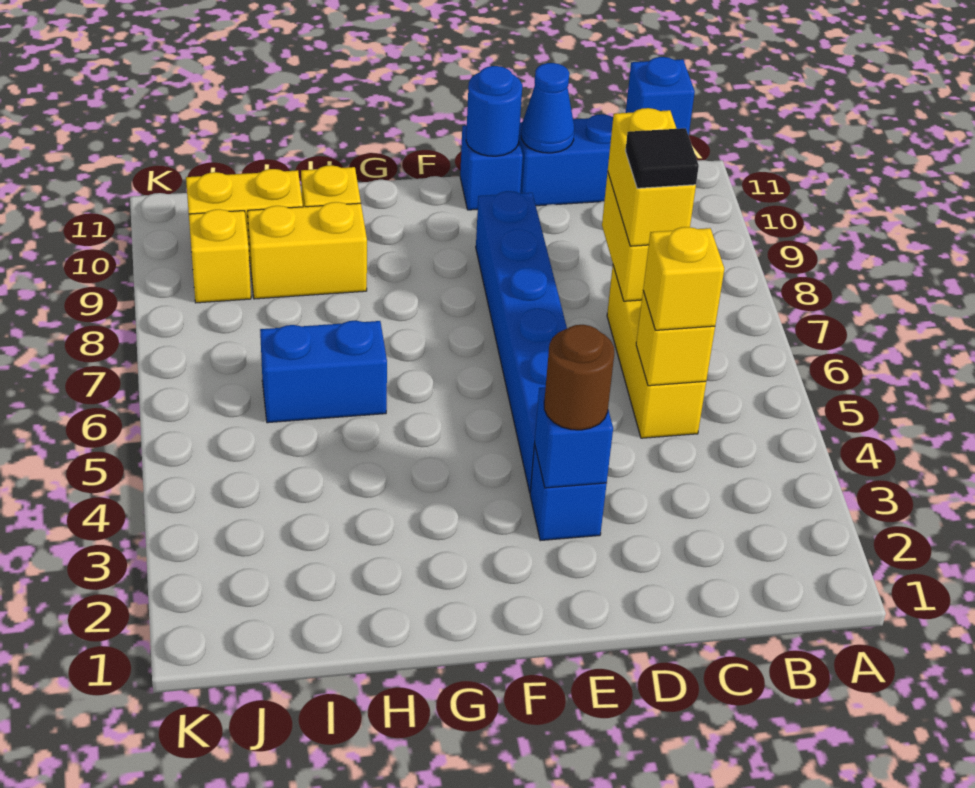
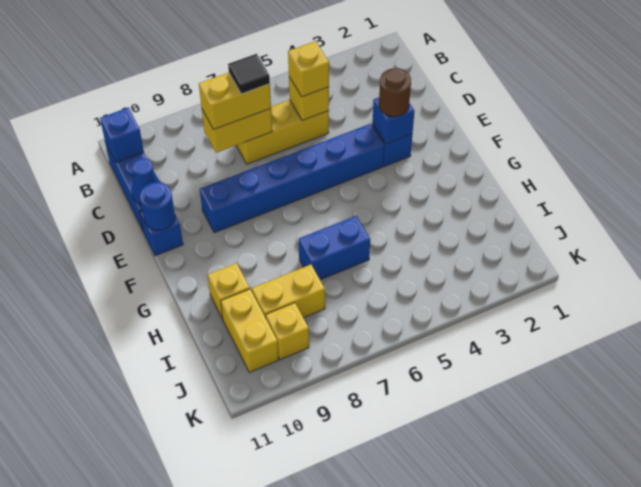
blue brick H6:I6 level 1 -> blue brick H6:H7 level 1
yellow brick H9:I9 level 1 -> yellow brick I8:I9 level 1

